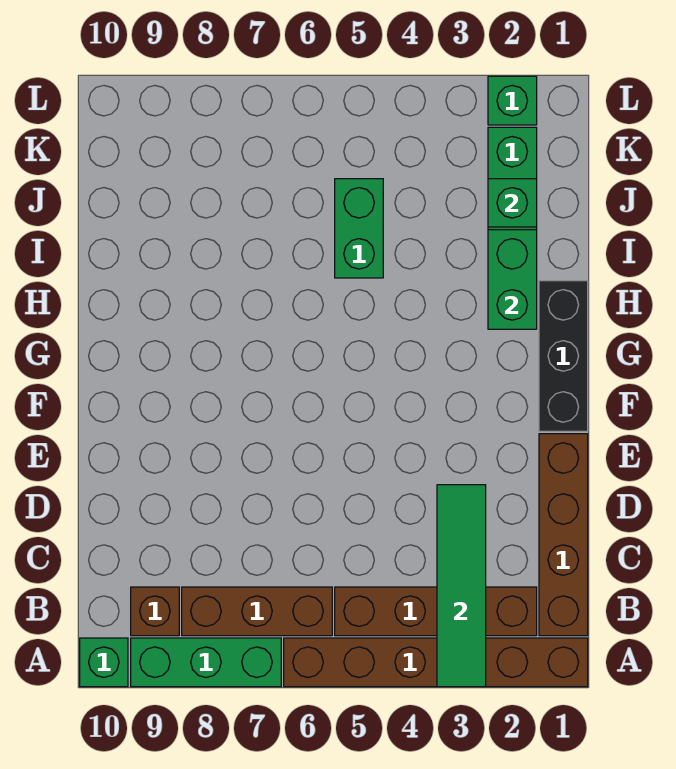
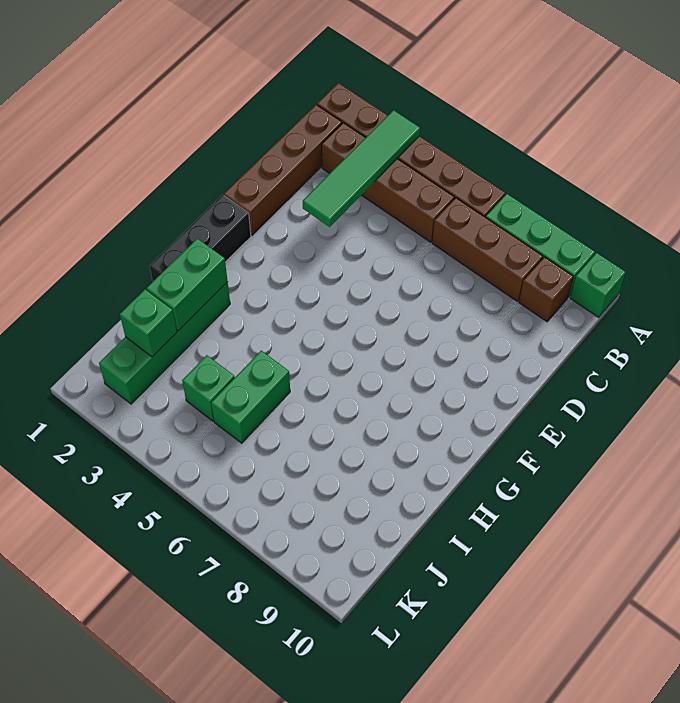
green brick L2 level 1 -> green brick J4 level 1

